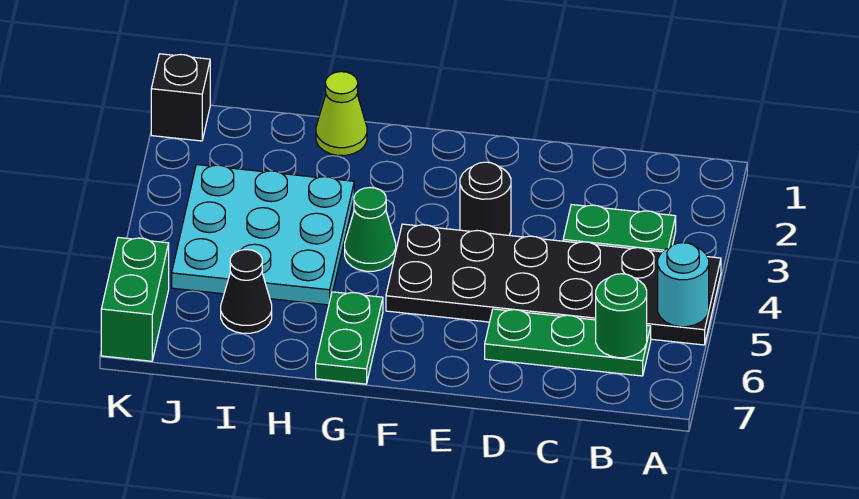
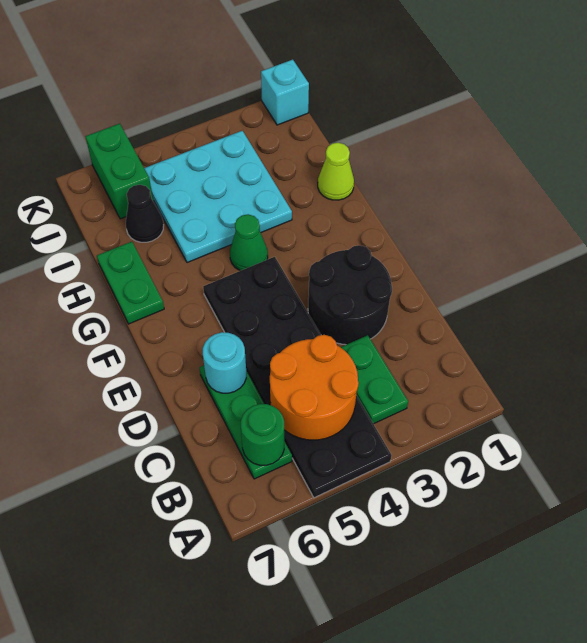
cyan round brick A5 level 2 -> cyan round brick D6 level 2
none -> orange round brick B4:C5 level 2
black round brick E3 level 1 -> black round brick D2:E3 level 1
green plate G6:G7 level 1 -> green plate G7:H7 level 1
black brick K1 level 1 -> cyan brick K1 level 1
green brick K6:K7 level 1 -> green brick J6:K6 level 1

